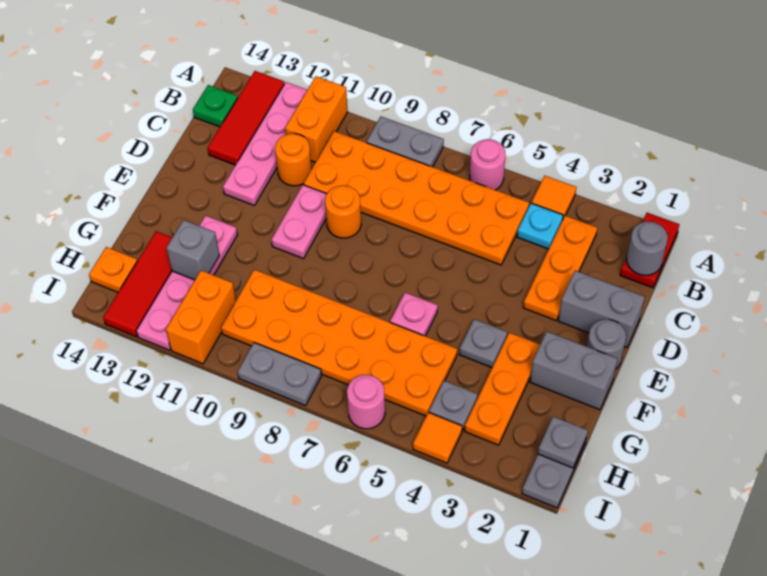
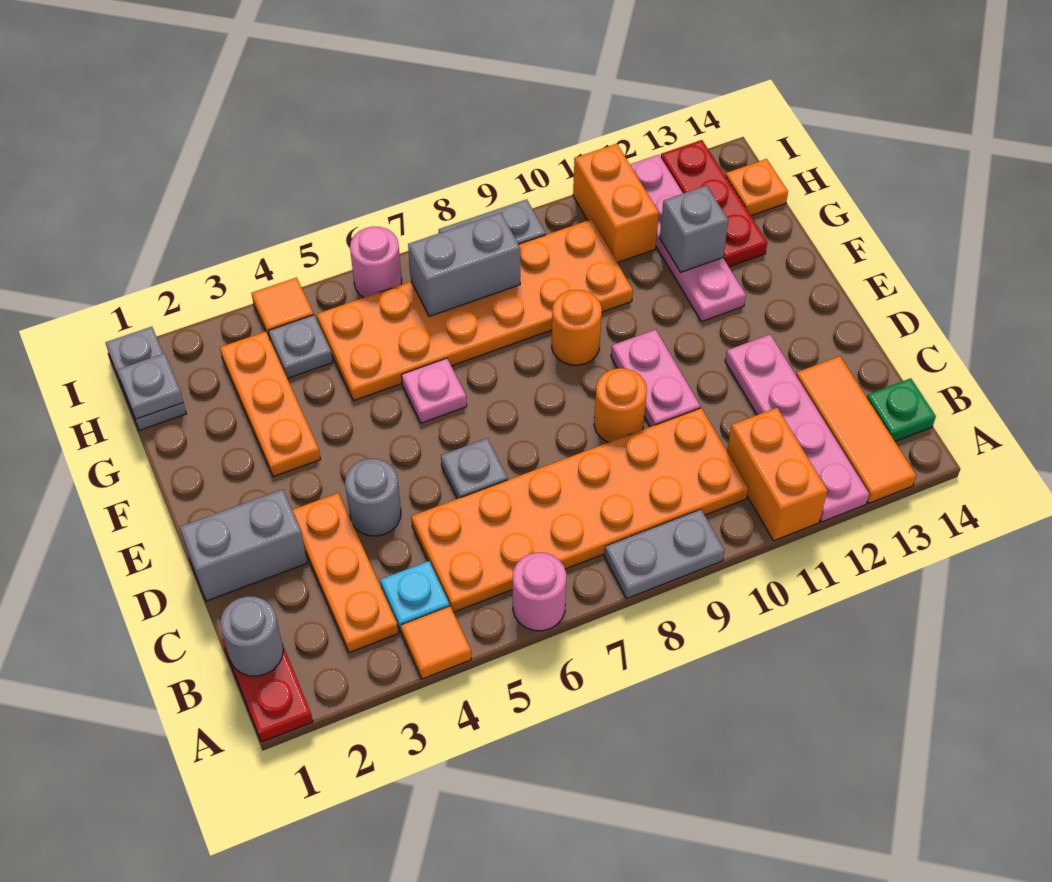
red tile A13:C13 level 1 -> orange tile A13:C13 level 1
orange round brick C11 level 1 -> orange round brick F9 level 1
grey round brick E1 level 1 -> grey round brick D4 level 1
grey brick F1:F2 level 1 -> grey brick H7:H8 level 2
grey plate F4 level 1 -> grey plate D6 level 1
red tile G13:I13 level 1 -> red plate G13:I13 level 1

